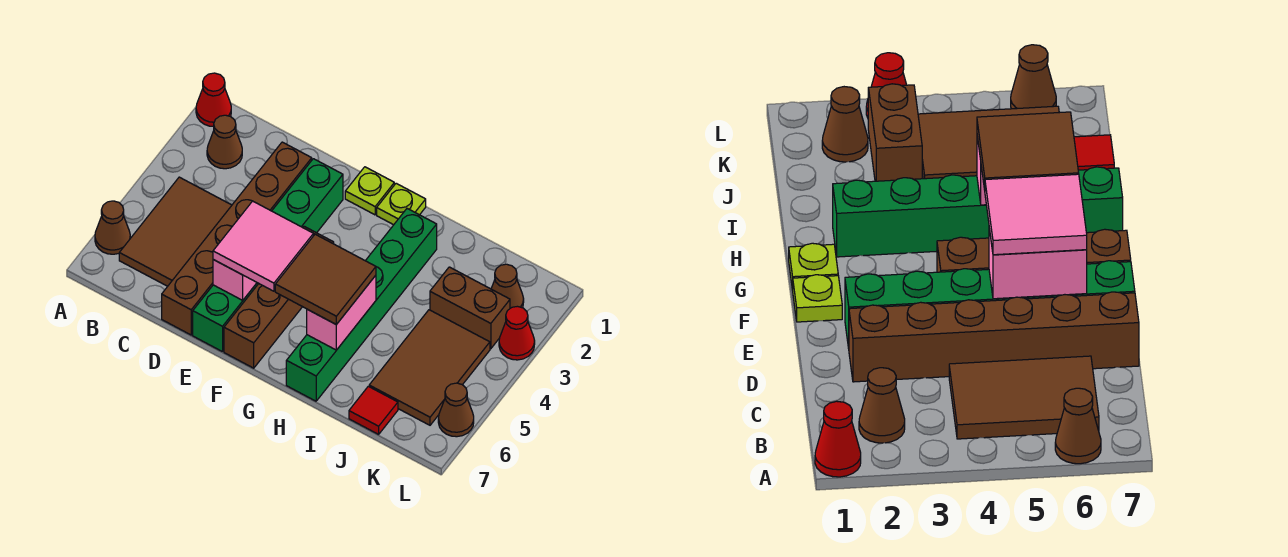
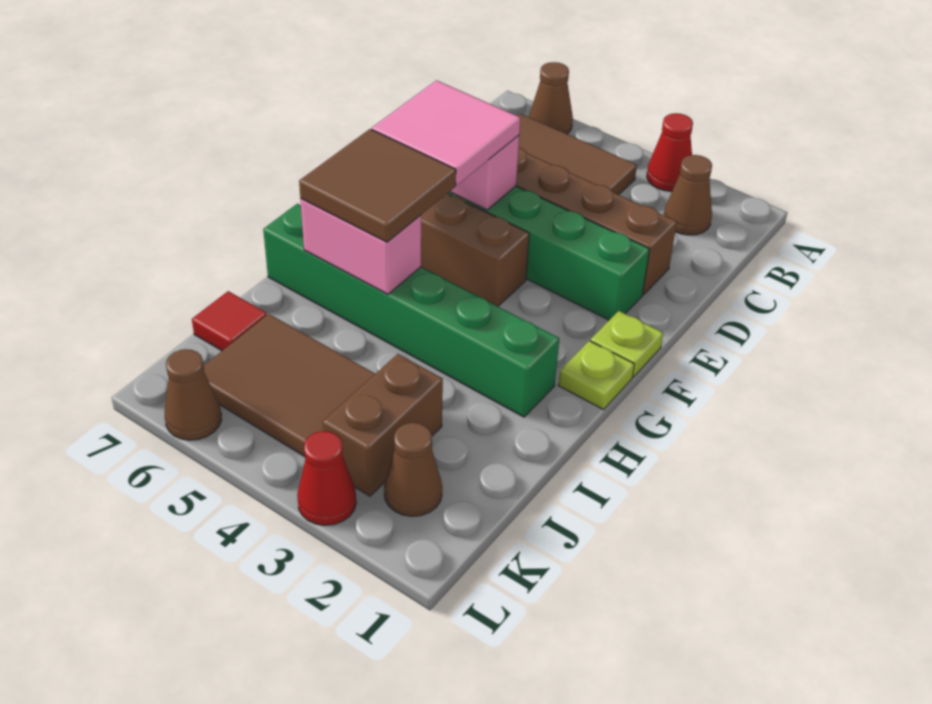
red cone A1 level 1 -> red cone A3 level 1

